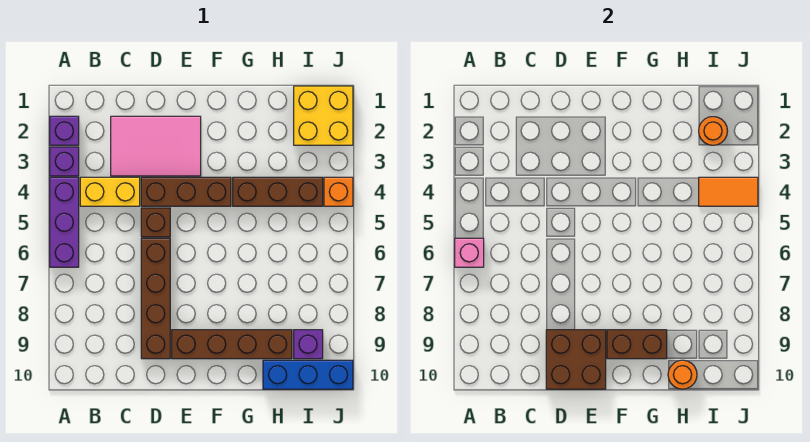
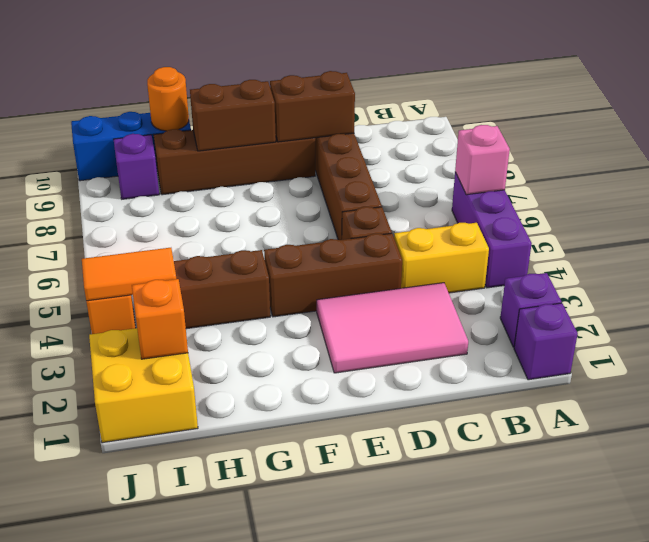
purple brick A3 level 1 -> purple brick A1 level 1
brown brick D9:E10 level 2 -> brown brick D9:E9 level 2
orange round brick I2 level 2 -> orange brick I2 level 2

